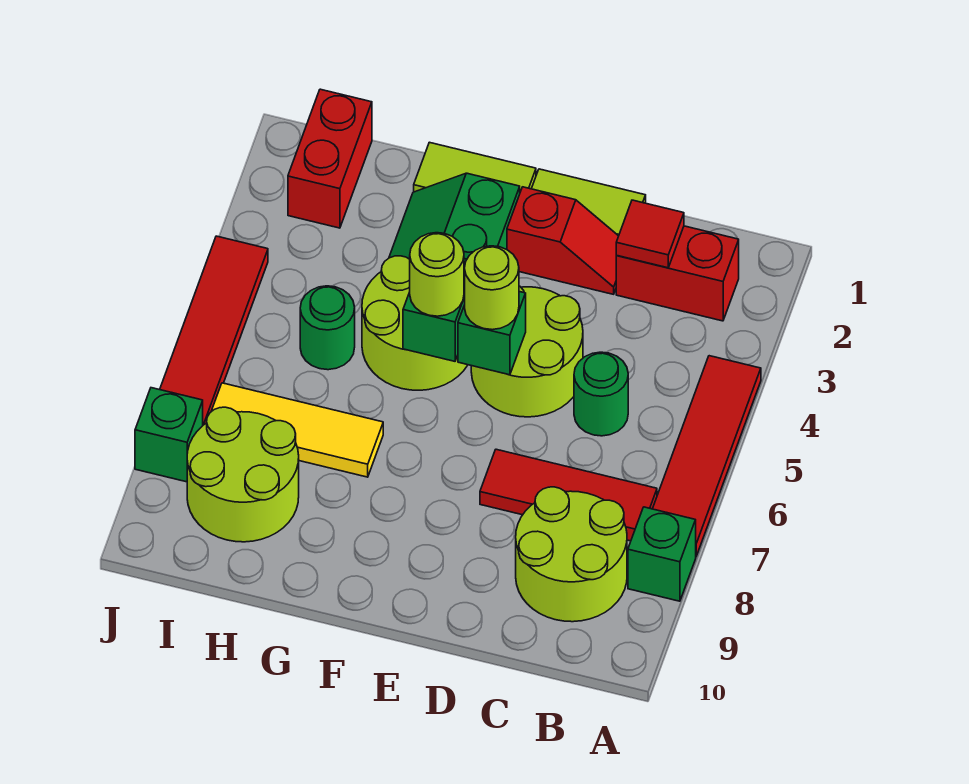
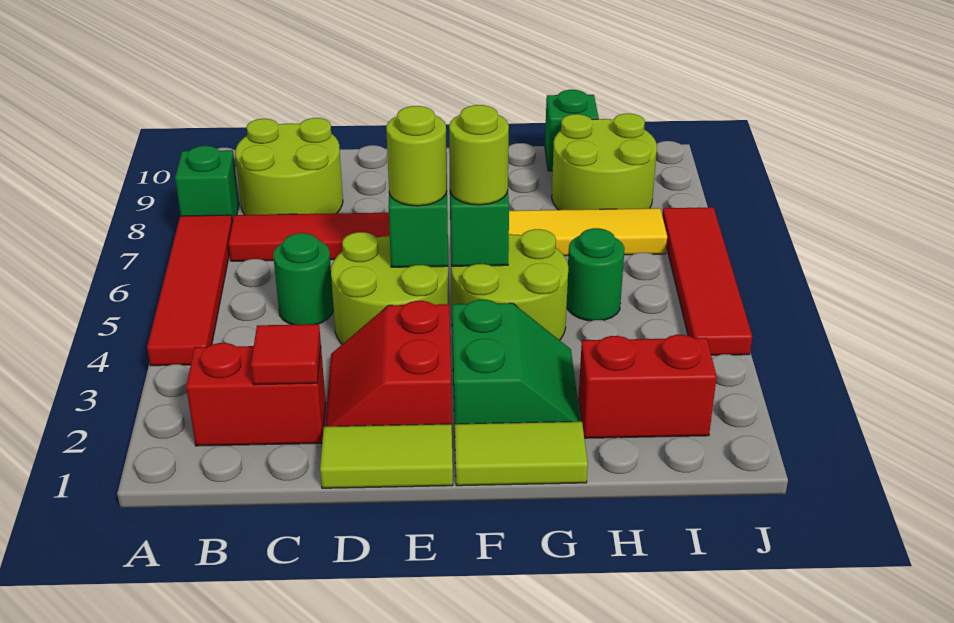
red slope D2:E2 level 1 top E -> red slope D2:E3 level 1 top E
red brick I1:I2 level 1 -> red brick H2:I2 level 1
green brick J8 level 1 -> green brick H10 level 1

